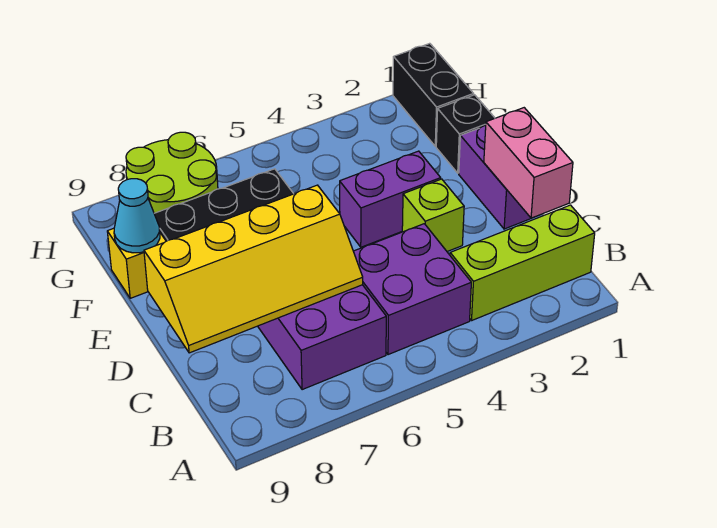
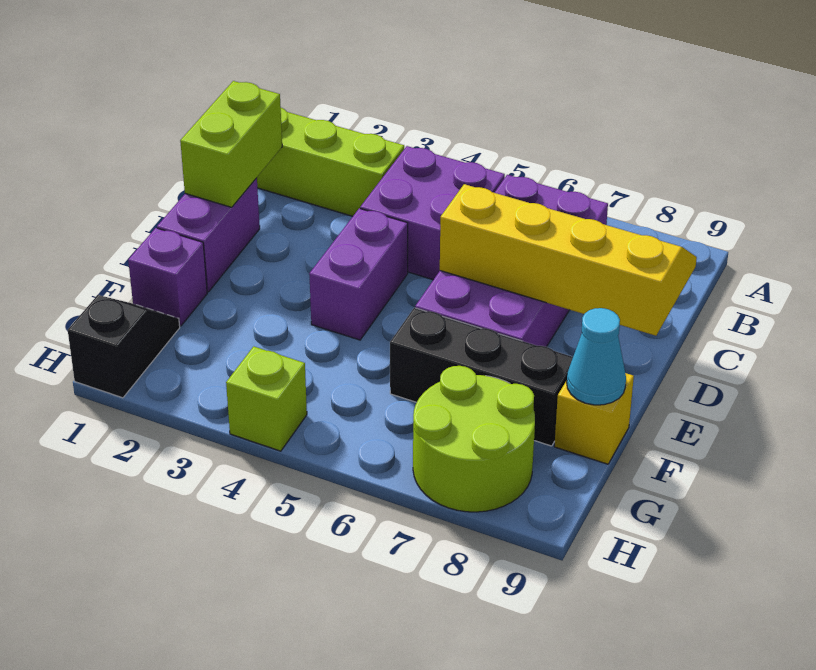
pink brick C1:D1 level 2 -> lime brick C1:D1 level 2
lime brick D3 level 1 -> lime brick H4 level 1
purple brick E3:E4 level 1 -> purple brick D4:E4 level 1
black brick F1 level 1 -> purple brick F1 level 1
black brick G1:H1 level 1 -> black slope G1:H1 level 1 top H

